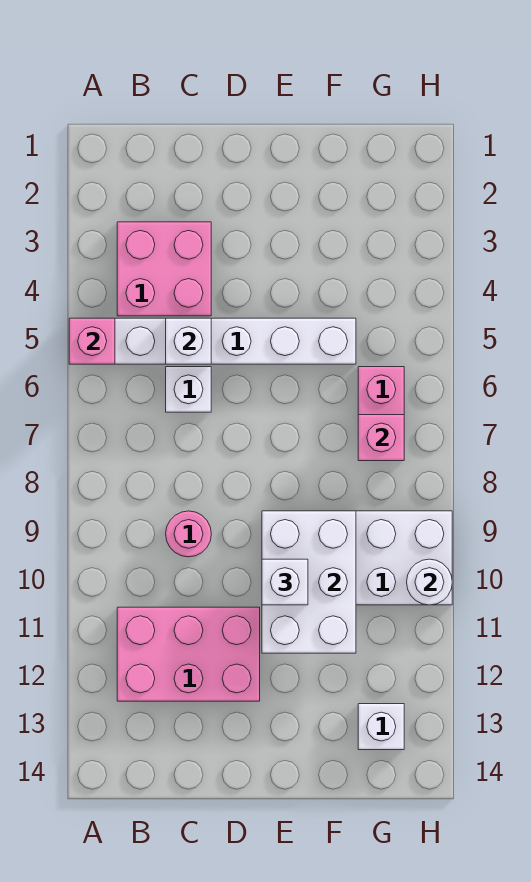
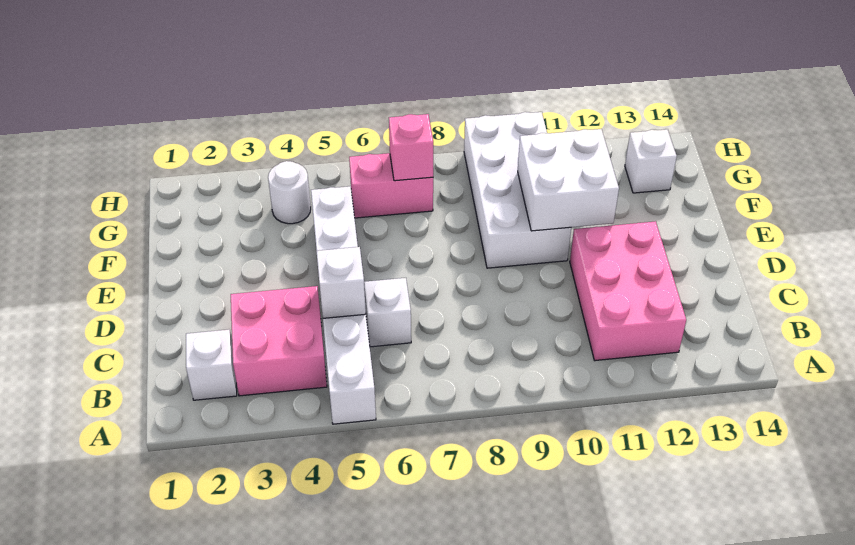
pink brick A5 level 2 -> none
pink round brick C9 level 1 -> none
white brick E9:F11 level 2 -> white brick E10:F11 level 2
white brick E10 level 3 -> white brick B2 level 1
white round brick H10 level 2 -> white round brick G4 level 1

